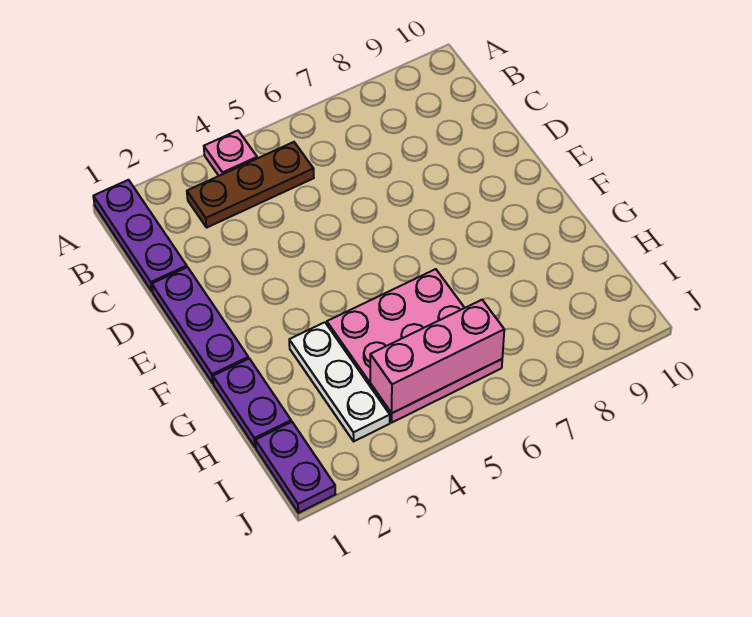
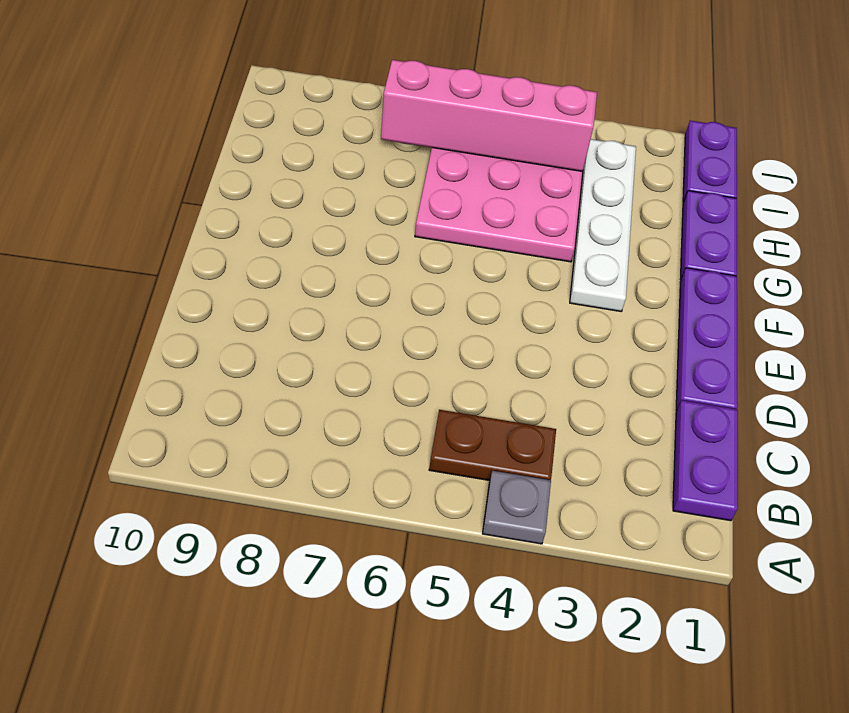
purple plate A1:C1 level 1 -> purple plate B1:C1 level 1
pink plate A4 level 1 -> grey plate A4 level 1
brown plate B3:B5 level 1 -> brown plate B4:B5 level 1
white plate G3:I3 level 1 -> white plate F3:I3 level 1
pink brick I4:I6 level 2 -> pink brick I4:I7 level 2

